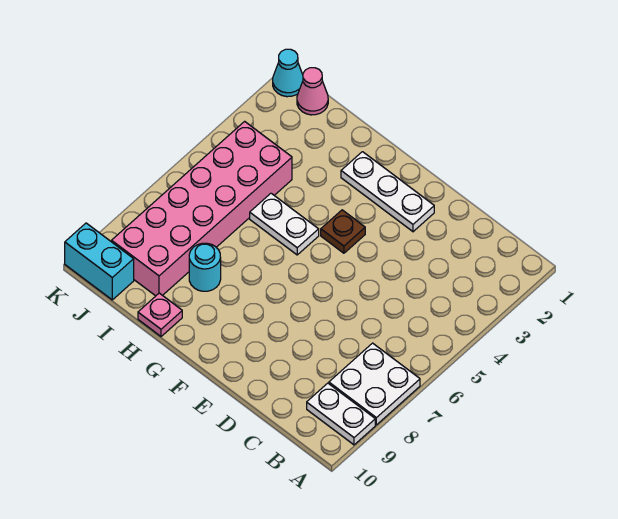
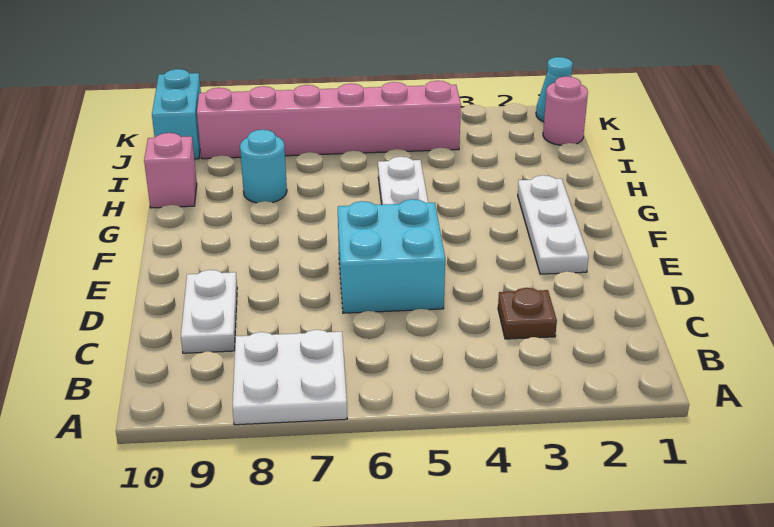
white plate A9:B9 level 1 -> white plate C9:D9 level 1
none -> cyan brick D5:E6 level 1
brown plate F4 level 1 -> brown plate C3 level 1
pink plate H10 level 1 -> pink brick H10 level 1
pink brick I4:J9 level 1 -> pink brick J4:J9 level 1
pink cone J1 level 1 -> pink round brick J1 level 1

